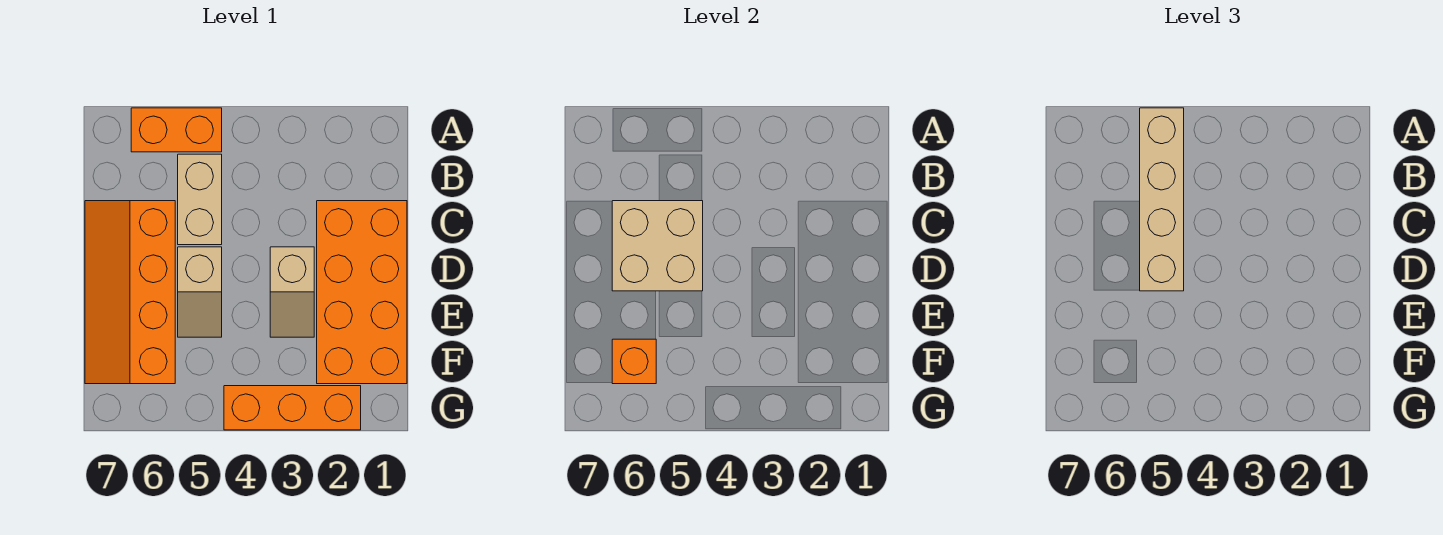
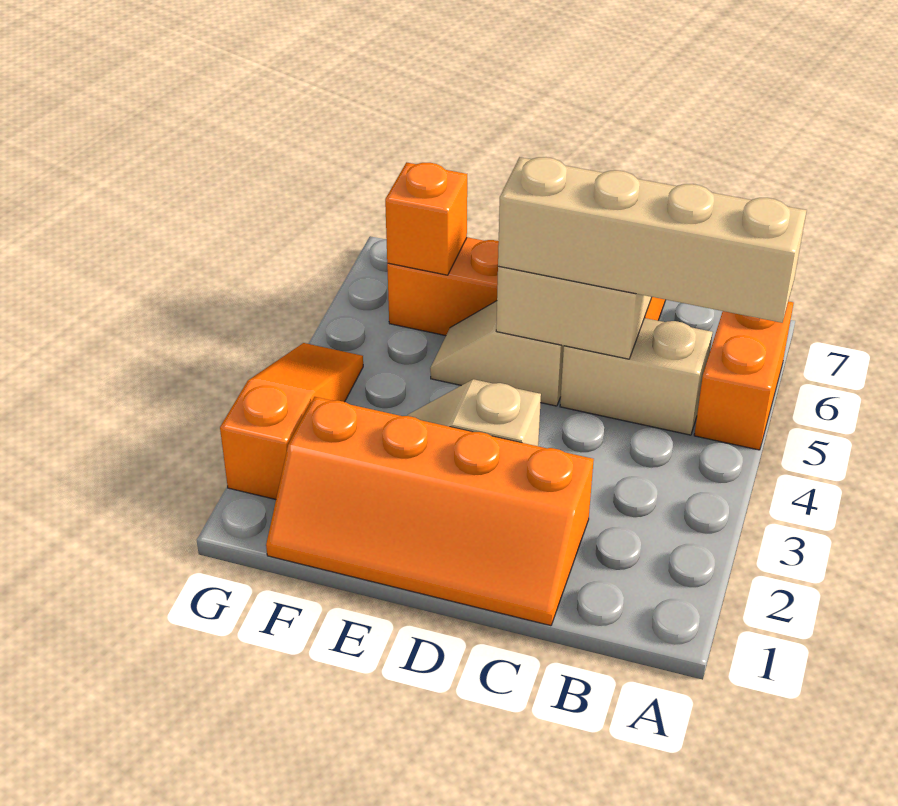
orange brick C1:F2 level 1 -> orange slope C1:F2 level 1 top 2
orange brick G2:G4 level 1 -> orange slope G2:G4 level 1 top 2

